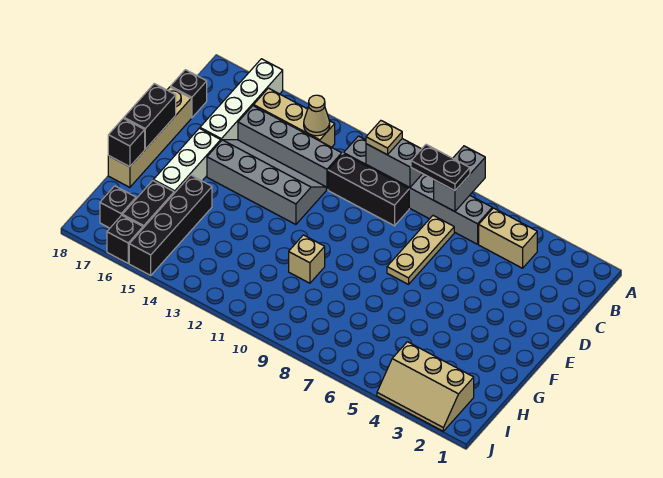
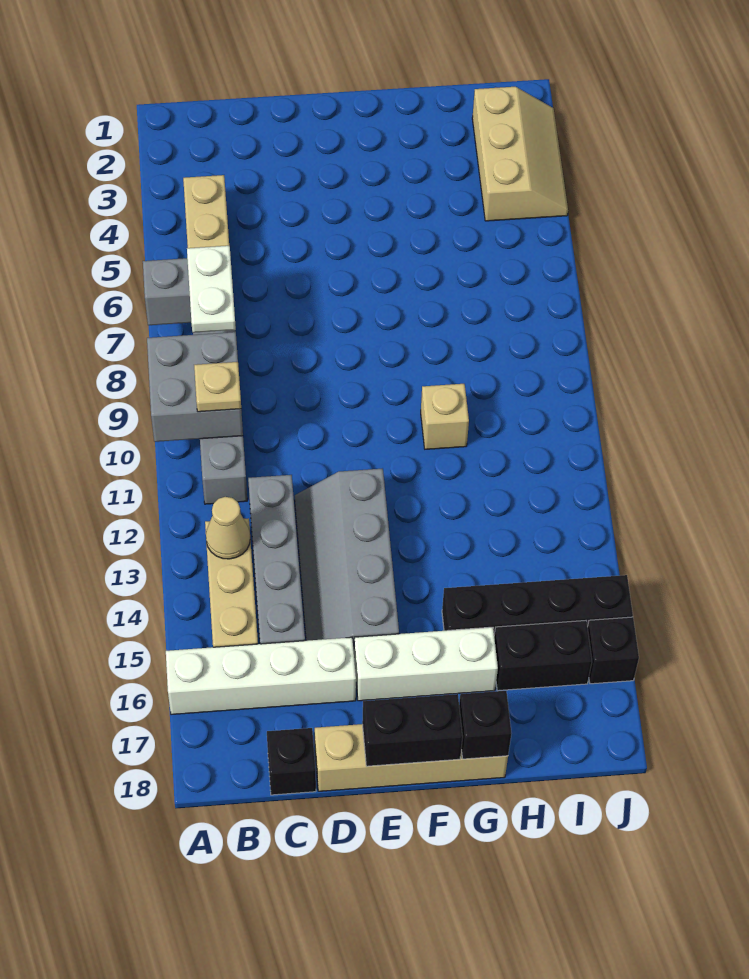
black plate B7:B8 level 3 -> white plate B7:B8 level 3
grey brick B9:B10 level 2 -> grey brick A9:B10 level 2
tan plate C7:E7 level 1 -> none
black brick C9:C11 level 1 -> none
black brick I17 level 1 -> none

